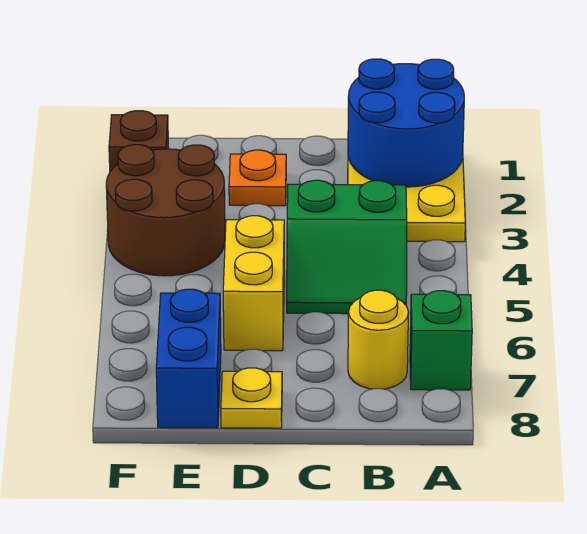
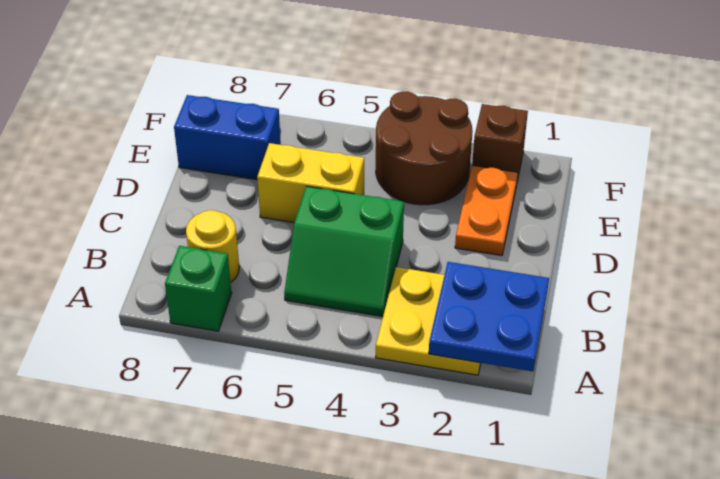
blue round brick A1:B2 level 2 -> blue plate A1:B2 level 2
green slope B4:C5 level 1 top 4 -> green slope B4:C5 level 1 top C
orange plate D2 level 1 -> orange plate D2:E2 level 1
yellow plate D8 level 1 -> none

